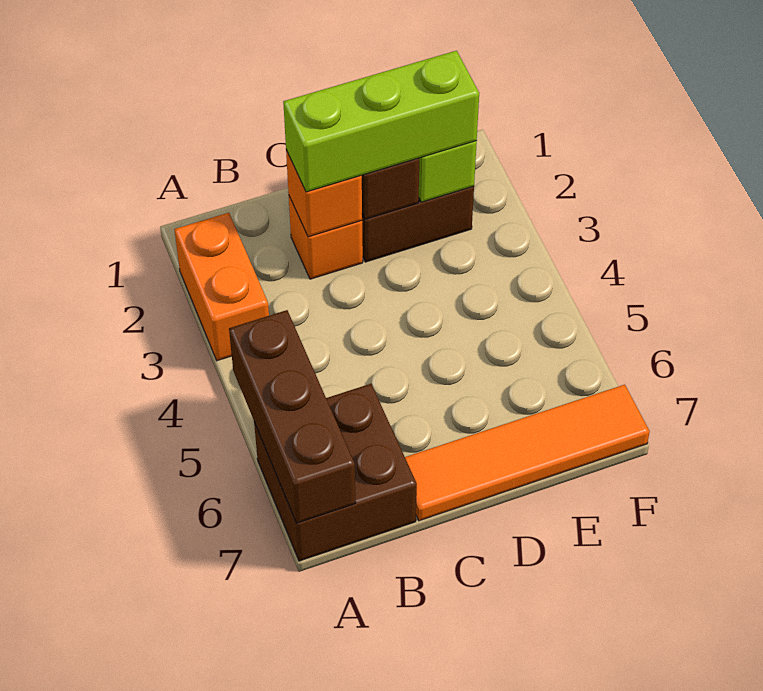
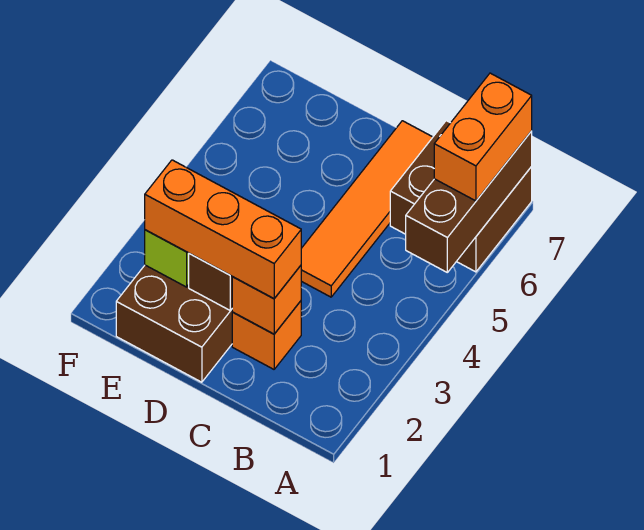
orange brick A2:A3 level 1 -> orange brick A6:A7 level 3
lime brick C2:E2 level 3 -> orange brick C2:E2 level 3
orange tile C7:F7 level 1 -> orange tile C4:C7 level 1

